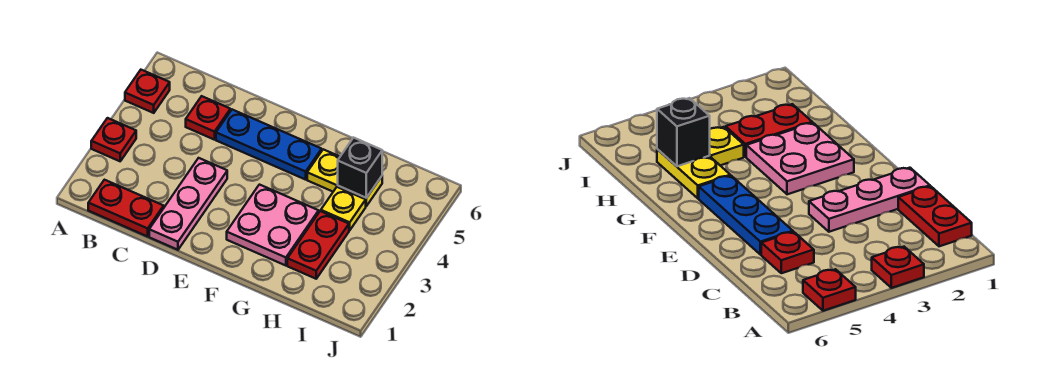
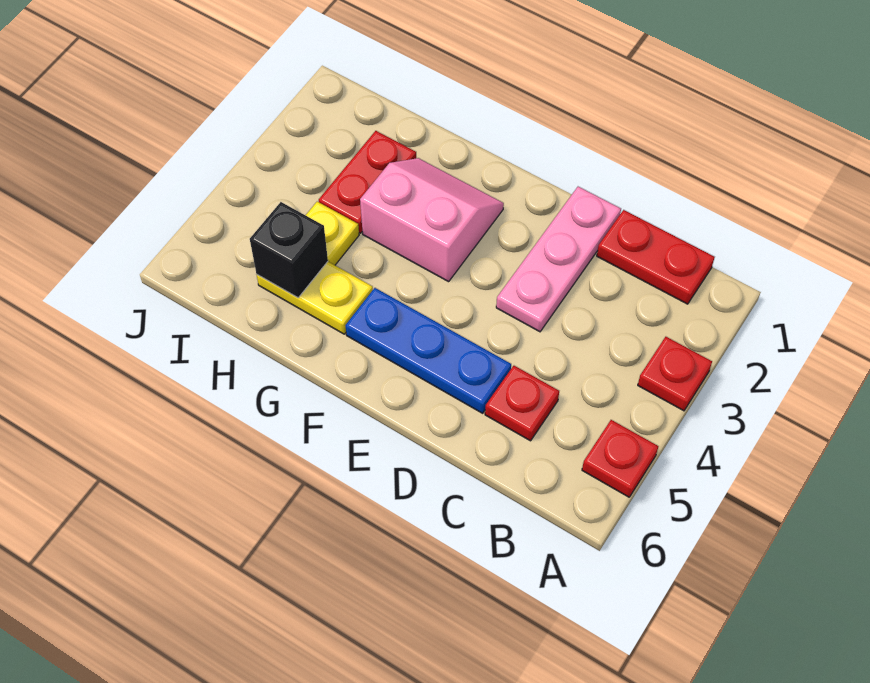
pink plate F2:G3 level 1 -> pink slope F2:G3 level 1 top 3

